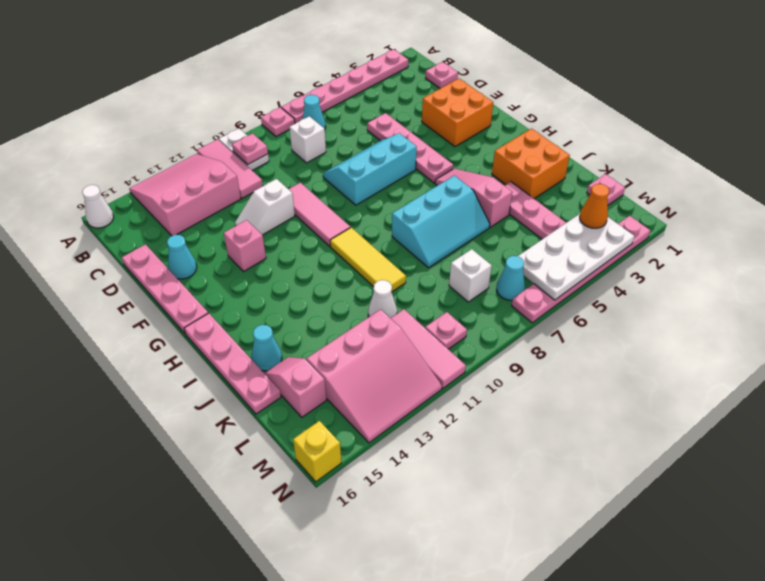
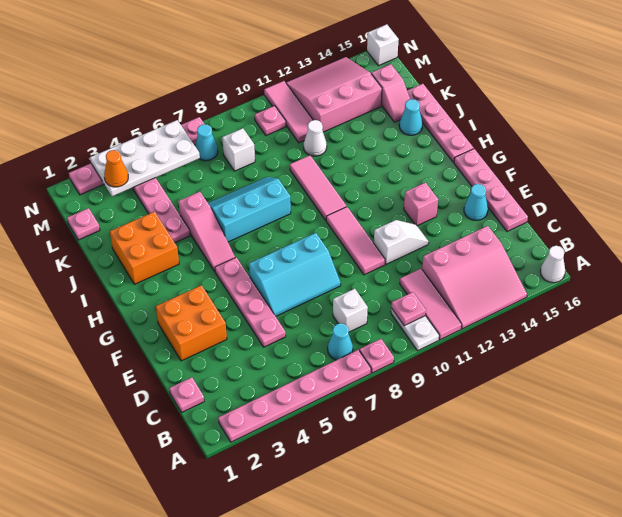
yellow tile H10:J10 level 1 -> pink tile H10:J10 level 1
yellow brick N16 level 1 -> white brick N16 level 1

